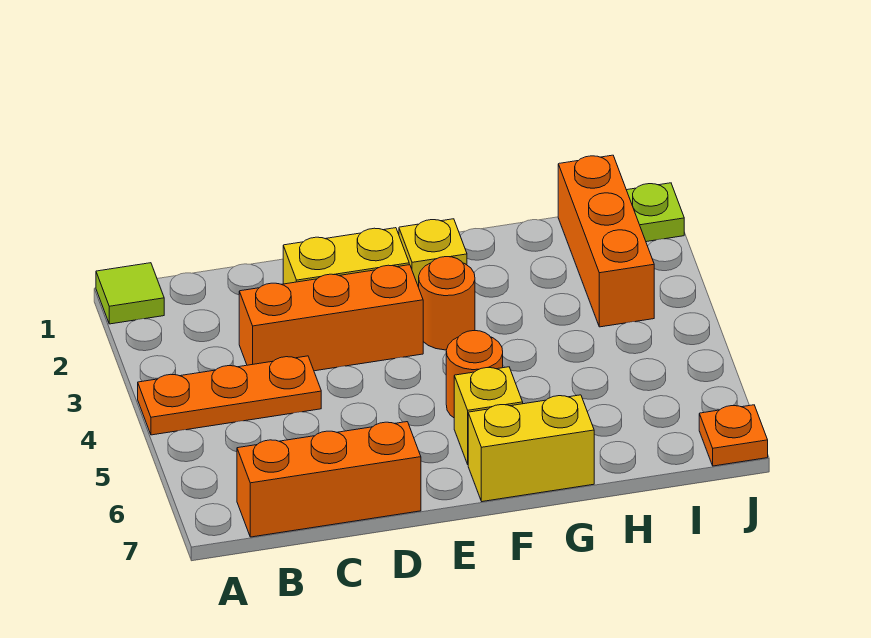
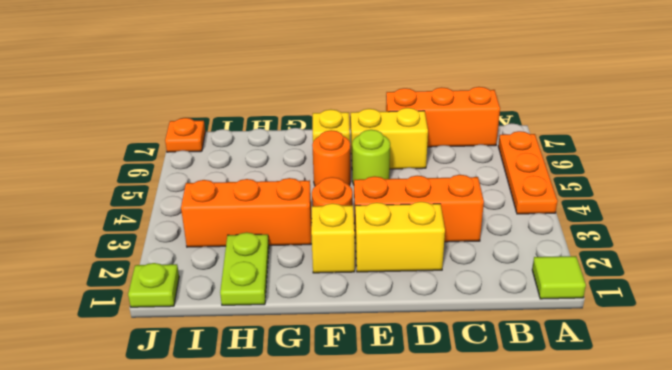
orange plate A4:C4 level 1 -> orange plate A4:A6 level 1
none -> lime round brick E5 level 1
yellow brick F7:G7 level 1 -> yellow brick D6:E6 level 1
none -> lime plate H1:H2 level 1
orange brick I1:I3 level 1 -> orange brick G3:I3 level 1

